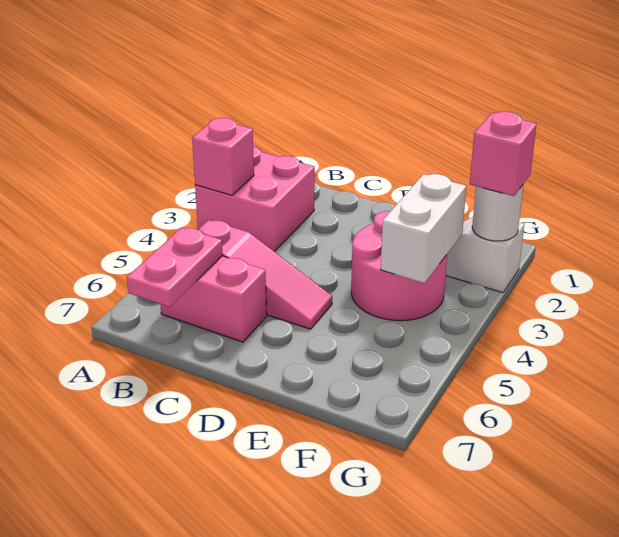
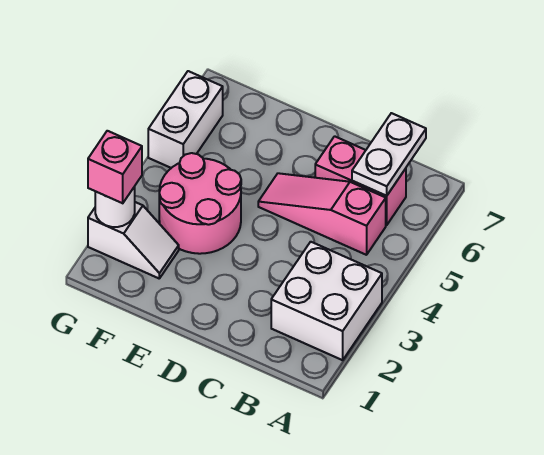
pink brick A2:B3 level 1 -> white brick A2:B3 level 1
pink brick A3 level 2 -> none
pink plate B6:B7 level 2 -> white plate B6:B7 level 2
white brick F3:F4 level 2 -> white brick G5:G6 level 1

